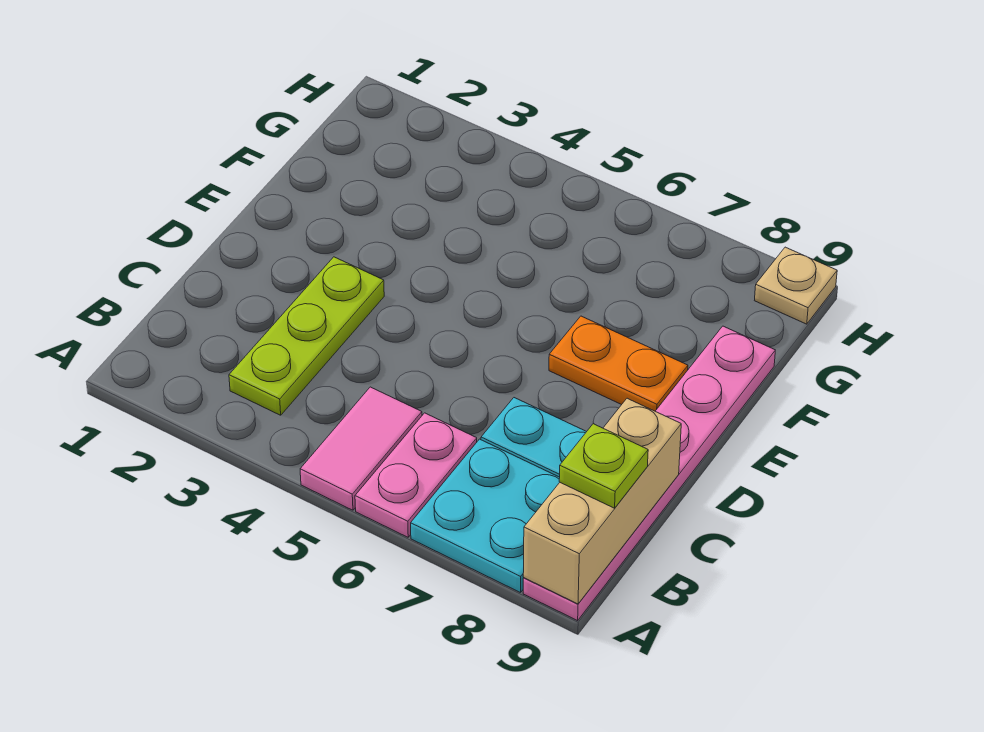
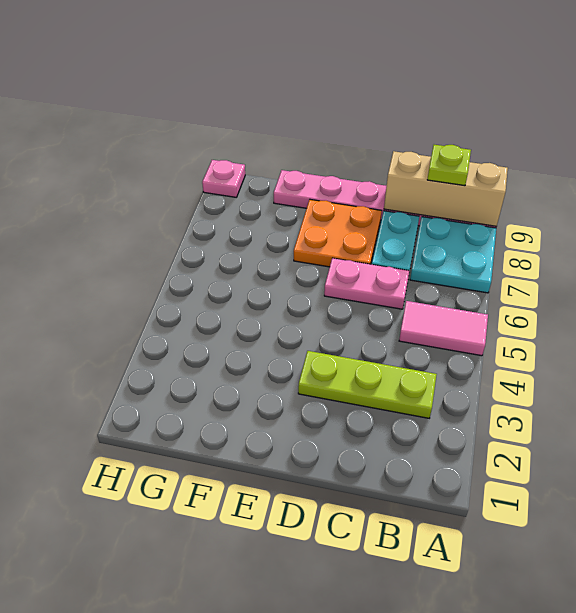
pink plate A6:B6 level 1 -> pink plate C6:D6 level 1
orange plate E7:E8 level 1 -> orange plate D7:E8 level 1
tan plate H9 level 1 -> pink plate H9 level 1

